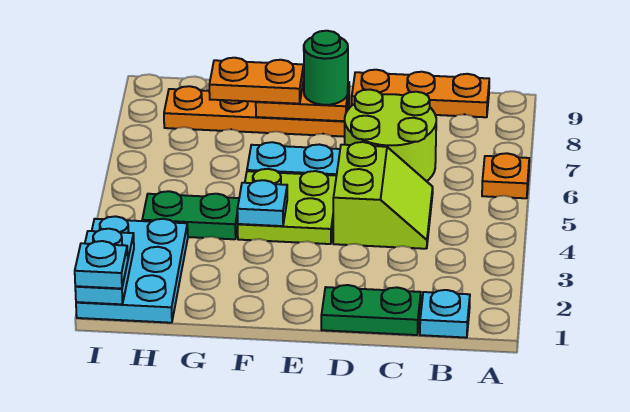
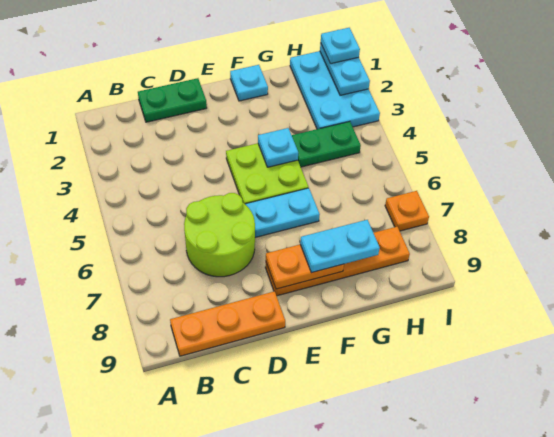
orange plate A6 level 1 -> orange plate I7 level 1
cyan plate B1 level 1 -> cyan plate F1 level 1
lime slope C4:D5 level 1 top D -> none
green round brick E8 level 3 -> none
orange plate F8:G8 level 3 -> cyan plate F8:G8 level 3

